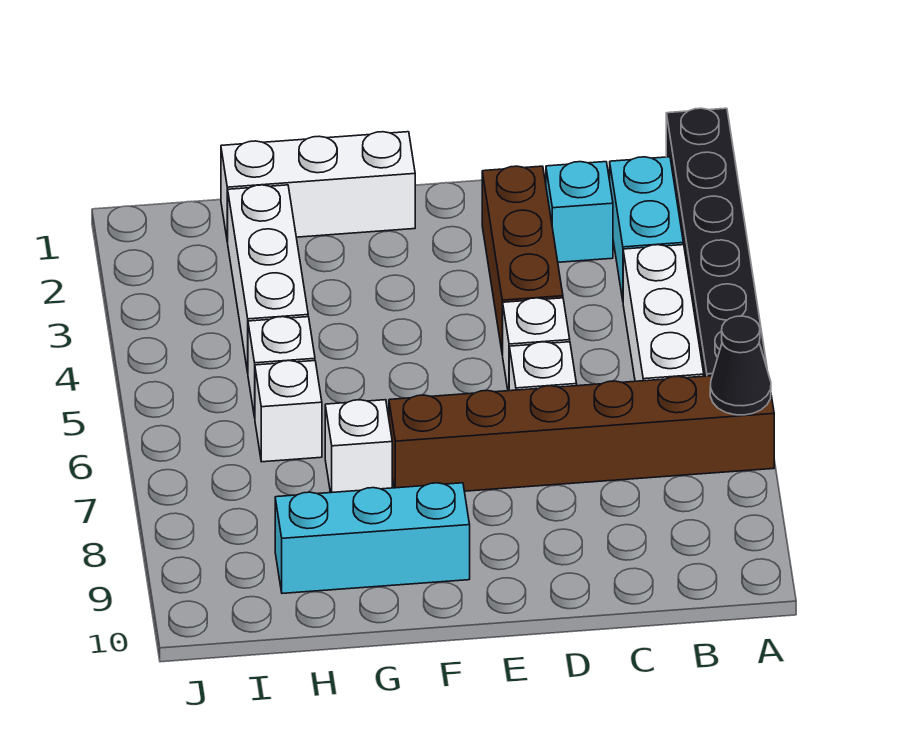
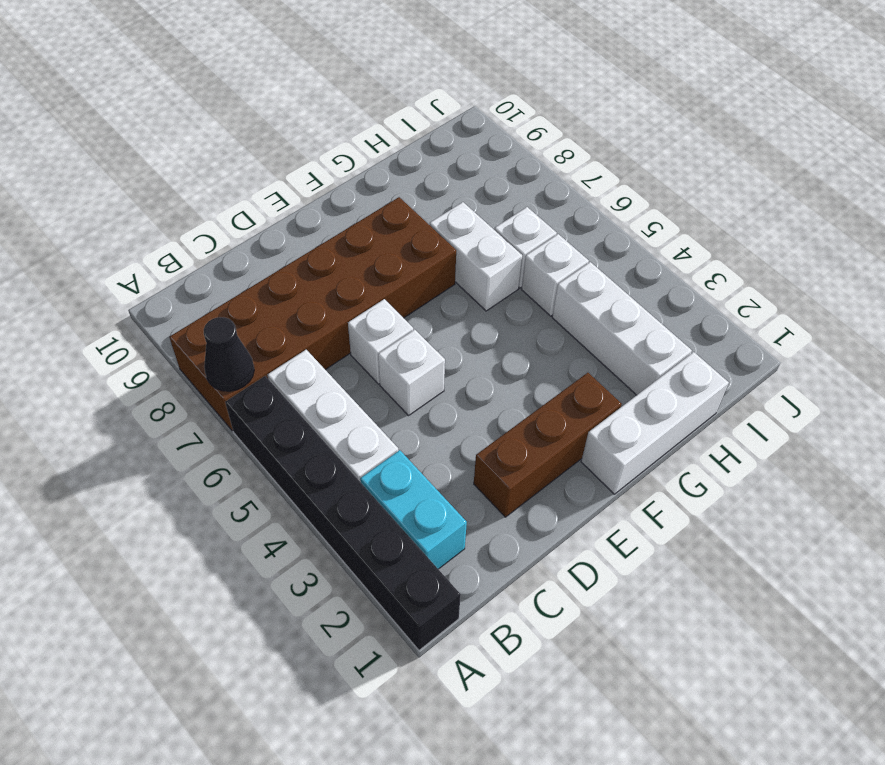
brown brick A7:F7 level 1 -> brown brick A7:F8 level 1
cyan brick C2 level 1 -> none
brown brick D2:D4 level 1 -> brown brick D2:F2 level 1
cyan brick F9:H9 level 1 -> none
white brick G7 level 1 -> white brick G6:G7 level 1

